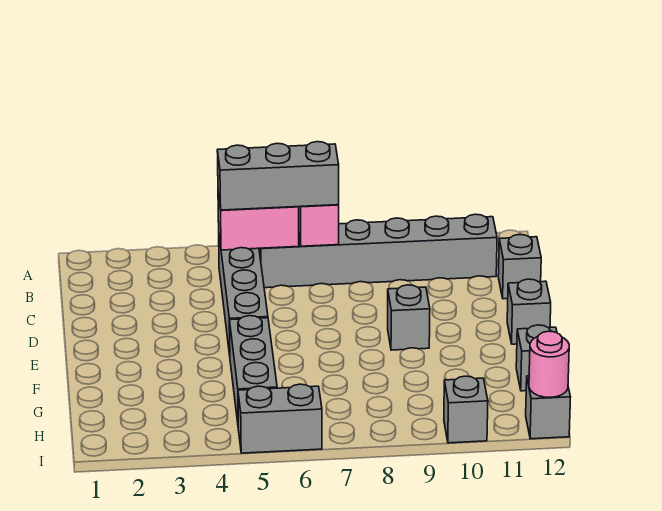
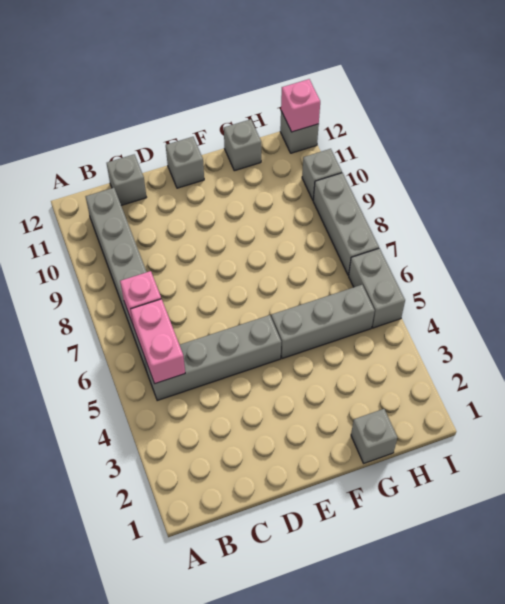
grey brick B5:B7 level 3 -> grey brick I7:I9 level 1
grey brick E9 level 1 -> grey brick G1 level 1
pink round brick I12 level 2 -> pink brick I12 level 2

